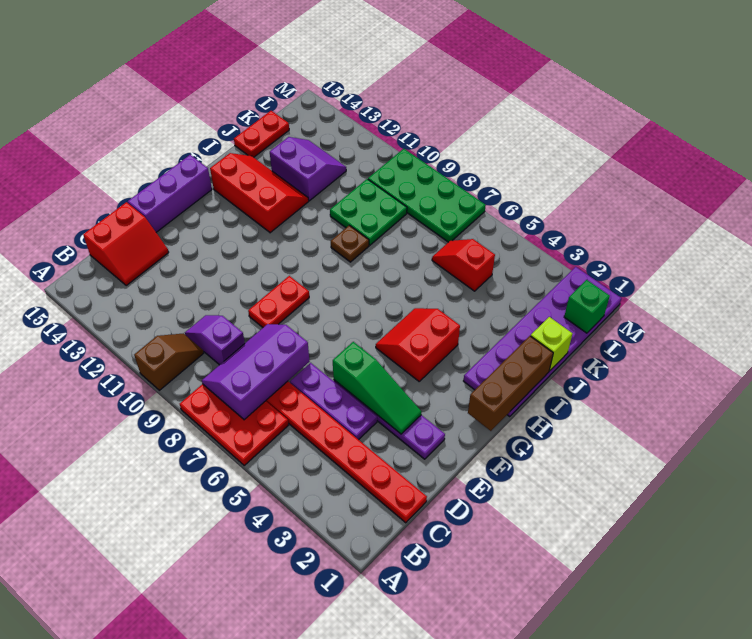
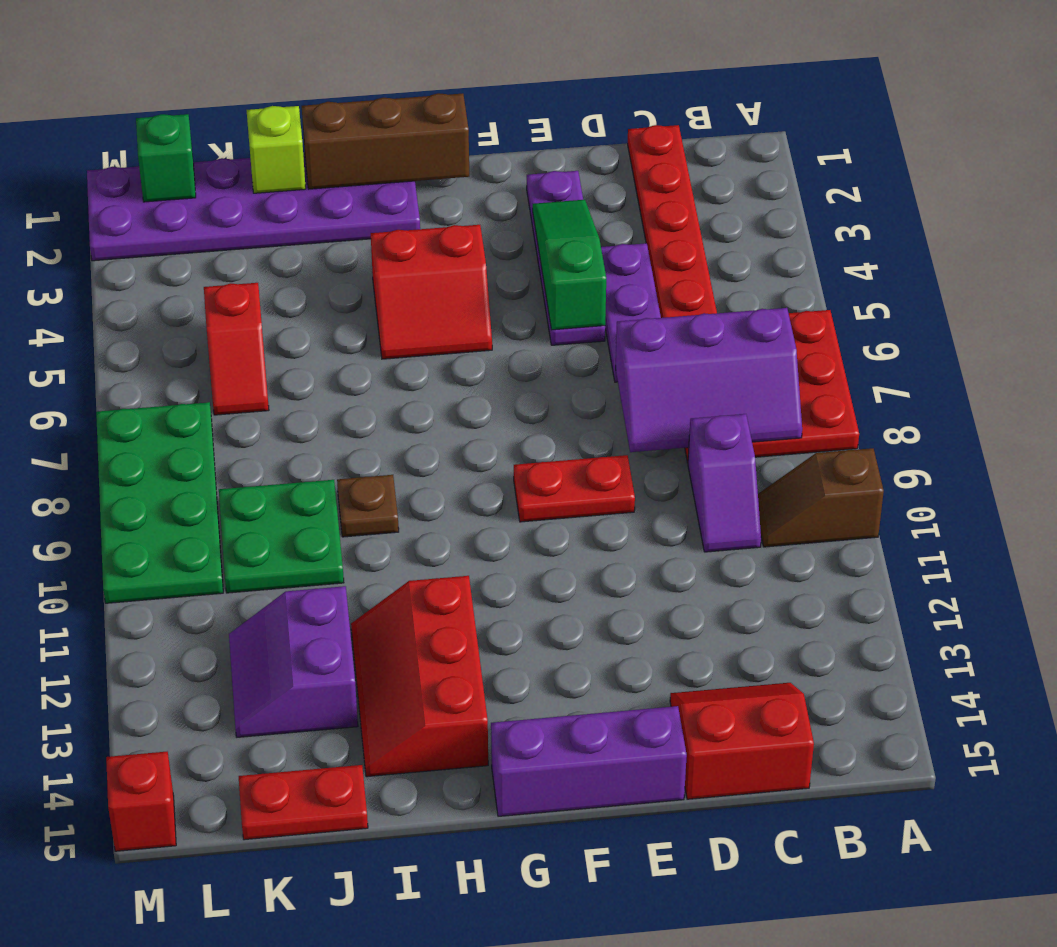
none -> red brick M15 level 1

